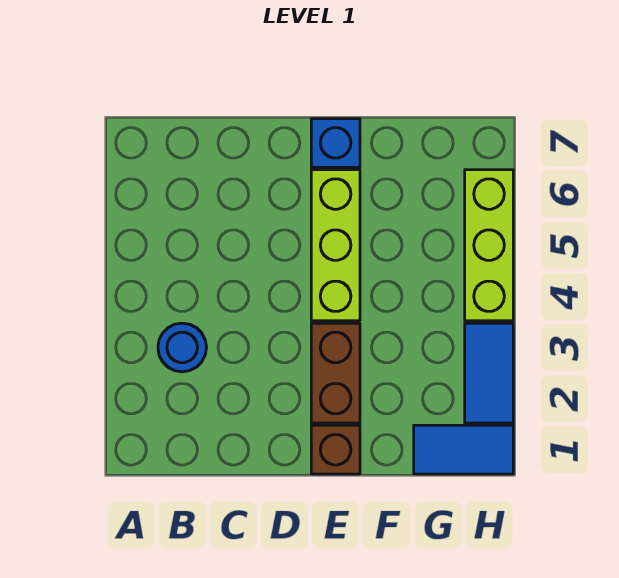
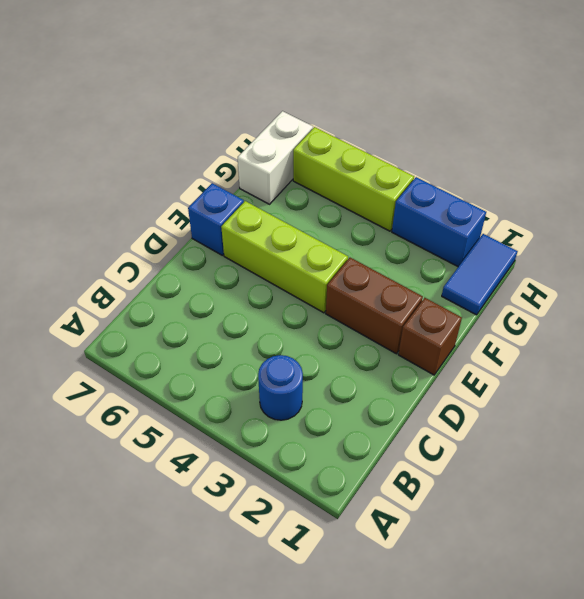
none -> white brick G7:H7 level 1
blue tile H2:H3 level 1 -> blue brick H2:H3 level 1

